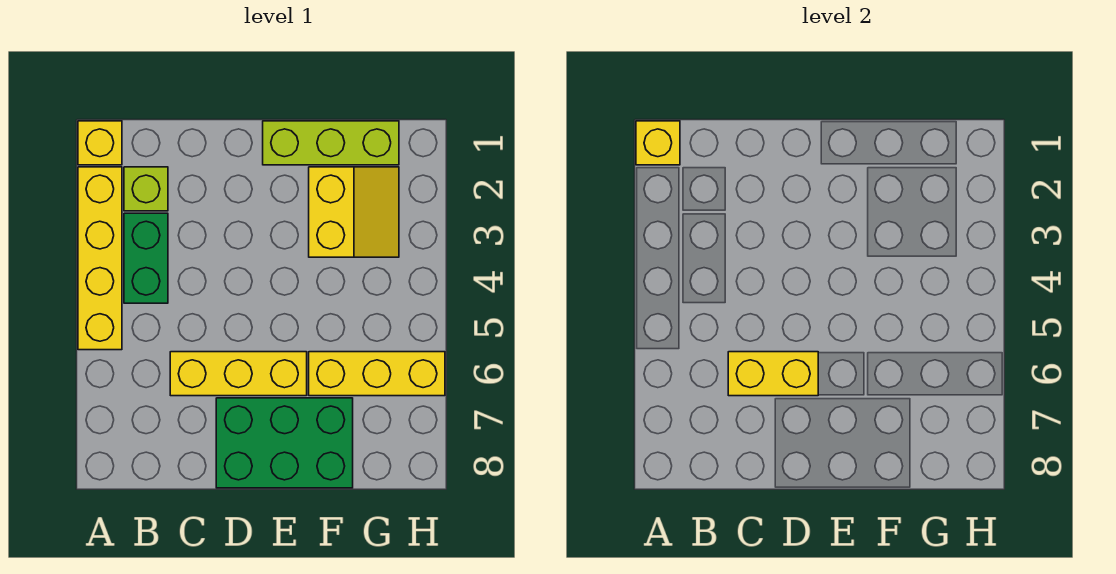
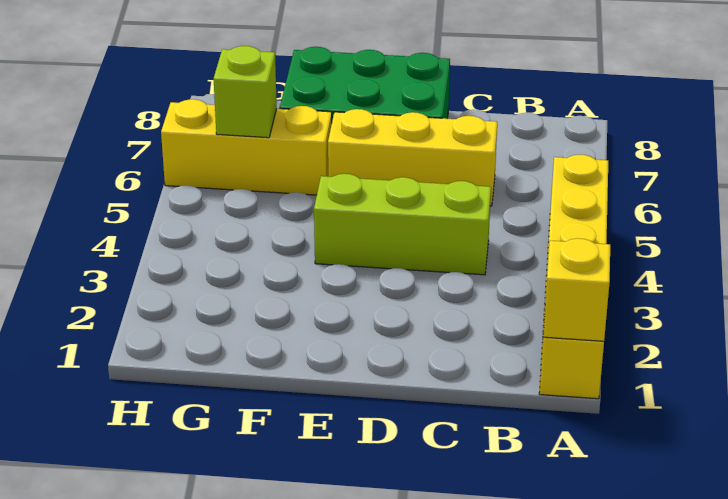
lime brick B2 level 1 -> lime brick G6 level 2
green brick B3:B4 level 1 -> none
yellow brick C6:D6 level 2 -> none
lime brick E1:G1 level 1 -> lime brick C4:E4 level 1
yellow slope F2:G3 level 1 top F -> none

